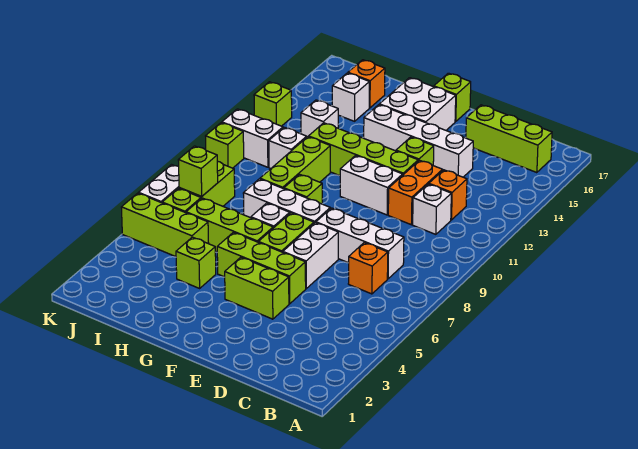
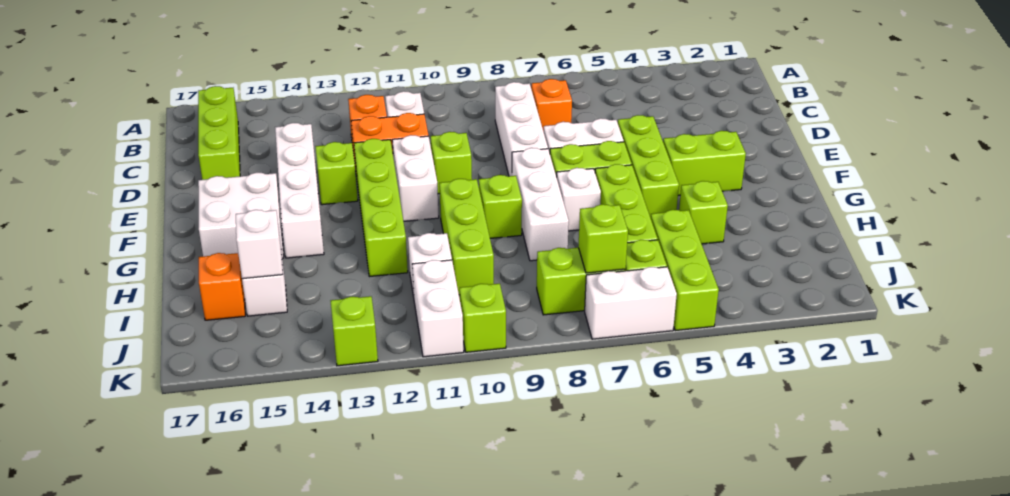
lime brick E4:F4 level 1 -> lime brick F3:F4 level 1
lime brick F17 level 1 -> lime brick E10 level 1
lime brick H9:H11 level 1 -> lime brick G10:I10 level 1
white brick I13 level 1 -> white brick I15 level 2

